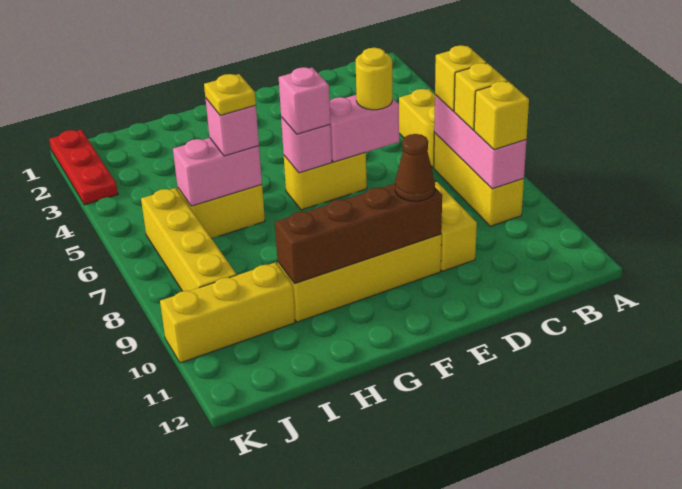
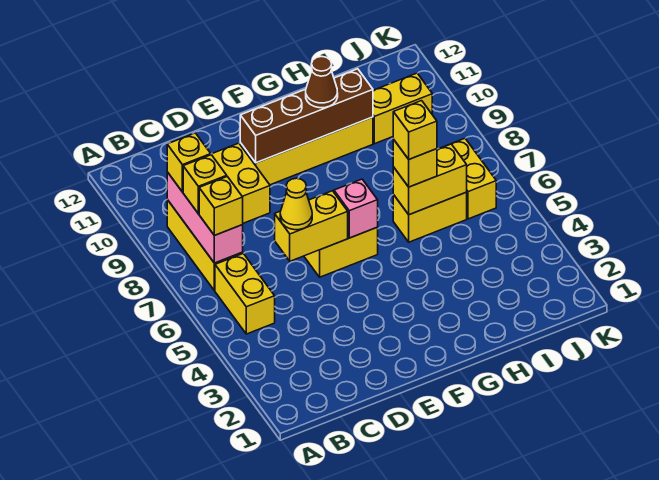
pink brick D6:E6 level 2 -> yellow brick D6:E6 level 2
yellow round brick D6 level 3 -> yellow cone D6 level 3
brown cone E10 level 3 -> brown cone G10 level 3
pink brick F6 level 3 -> none
pink brick H6:I6 level 2 -> yellow brick H6:I6 level 2
pink brick H6 level 3 -> yellow brick H6 level 3
yellow plate H6 level 4 -> yellow brick H6 level 4
yellow brick I10:K10 level 1 -> yellow brick I10:J10 level 1
yellow brick J6:J9 level 1 -> yellow brick J6:J7 level 1
red plate K1:K3 level 1 -> none

